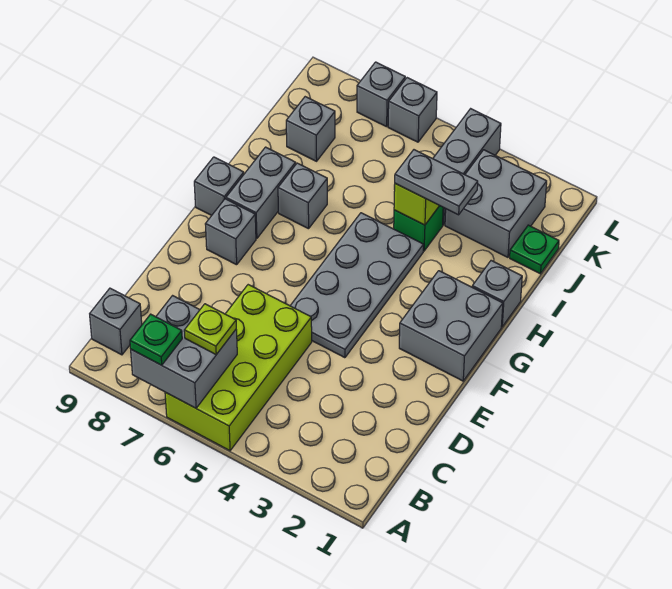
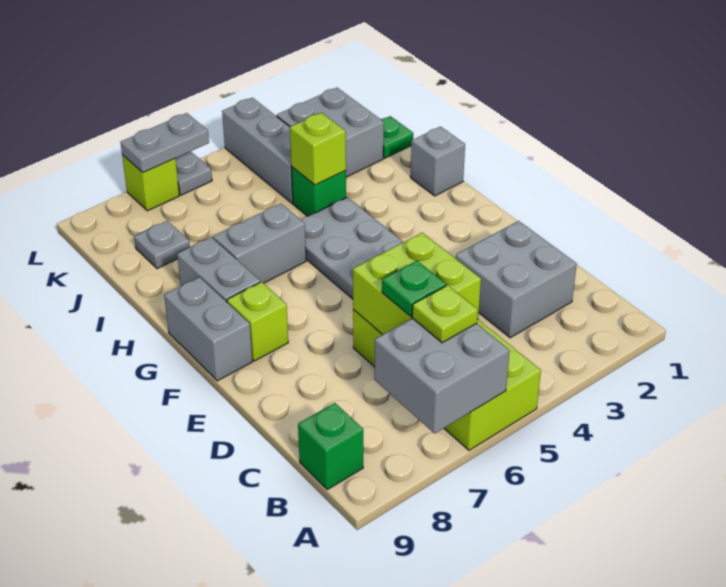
green plate A7 level 3 -> green plate C6 level 3
grey brick B9 level 1 -> green brick B9 level 1
none -> lime brick C5:D6 level 2
grey brick F1:G2 level 1 -> grey brick C2:D3 level 1
grey brick F8 level 1 -> lime brick F8 level 1
grey brick G9 level 1 -> grey brick F9:G9 level 1
grey brick H7 level 1 -> grey brick H6:H7 level 1
grey plate I3:I4 level 3 -> grey plate L6:L7 level 2
grey brick J8 level 1 -> grey plate J8 level 1
grey brick L6 level 1 -> grey plate L6 level 1
grey brick L7 level 1 -> lime brick L7 level 1

